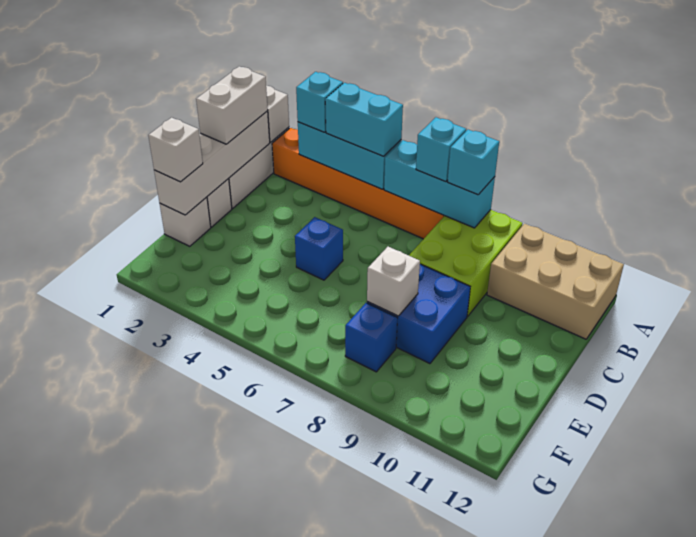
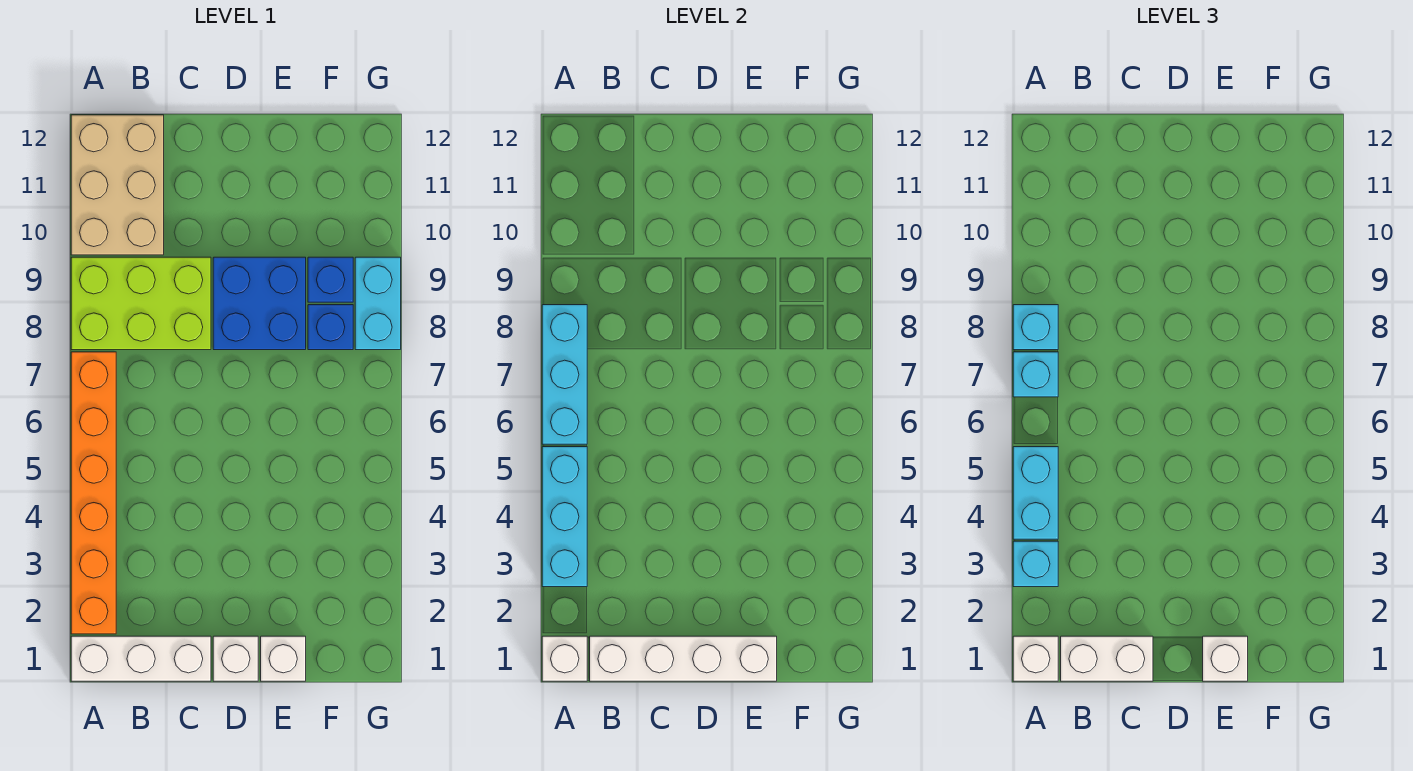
blue brick D5 level 1 -> blue brick F9 level 1
white brick E8 level 2 -> white brick A1 level 3
none -> cyan brick G8:G9 level 1

